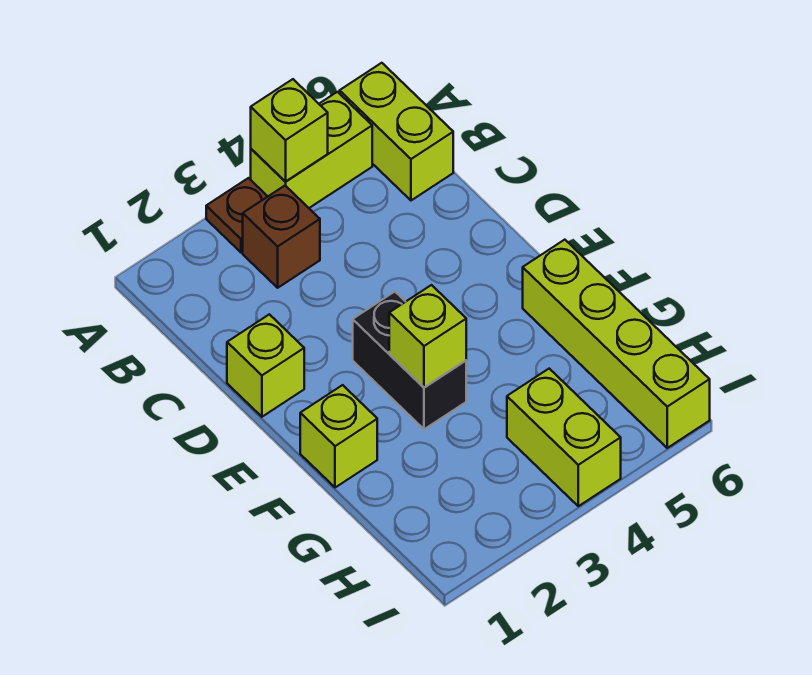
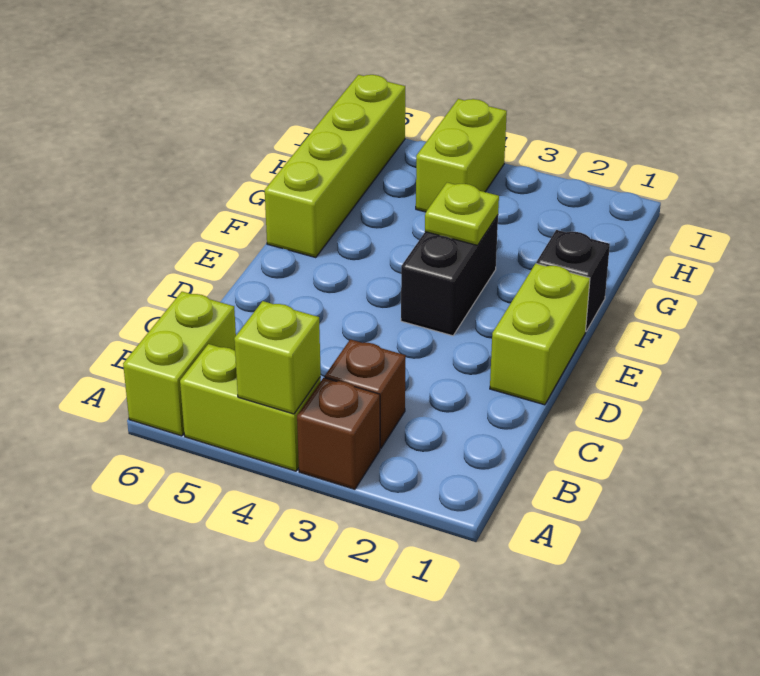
brown plate A3 level 1 -> brown brick A3 level 1
lime brick D1 level 1 -> lime brick D1:E1 level 1
lime brick F1 level 1 -> black brick F1 level 1
lime brick F3 level 2 -> lime plate F3 level 2

